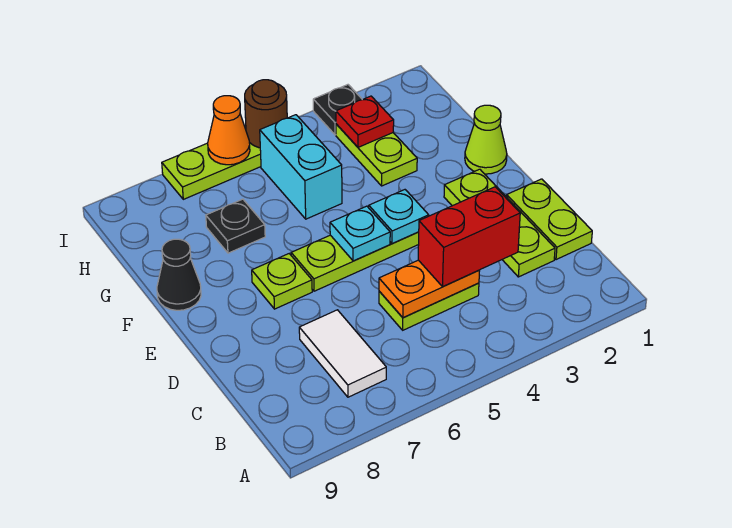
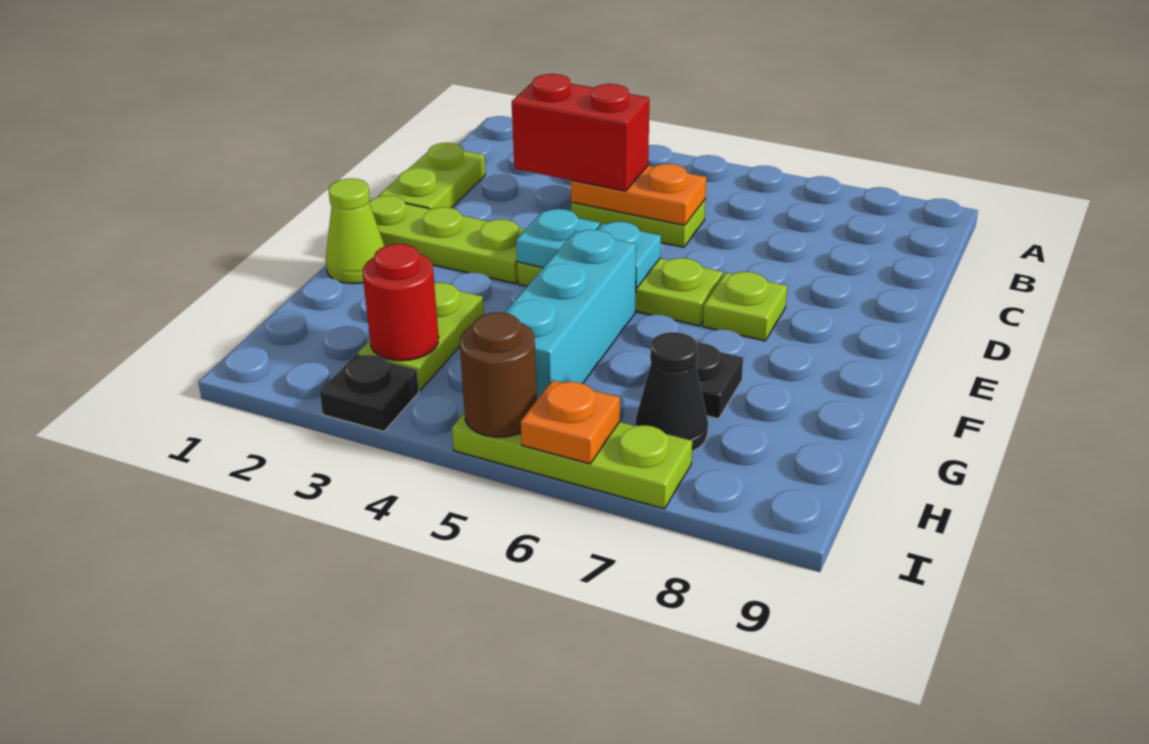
white tile B7:C7 level 1 -> none
lime plate C2:E2 level 1 -> lime plate E1:E3 level 1
black cone F9 level 1 -> black cone H7 level 1
cyan brick G5:H5 level 1 -> cyan brick F5:H5 level 1
red plate H3 level 2 -> red round brick H3 level 2
orange cone I6 level 2 -> orange plate I6 level 2

